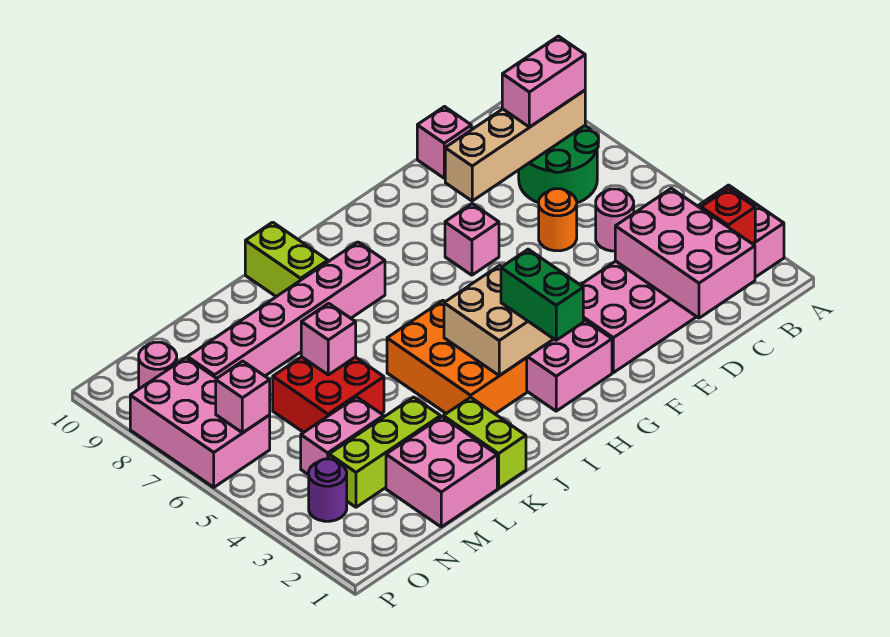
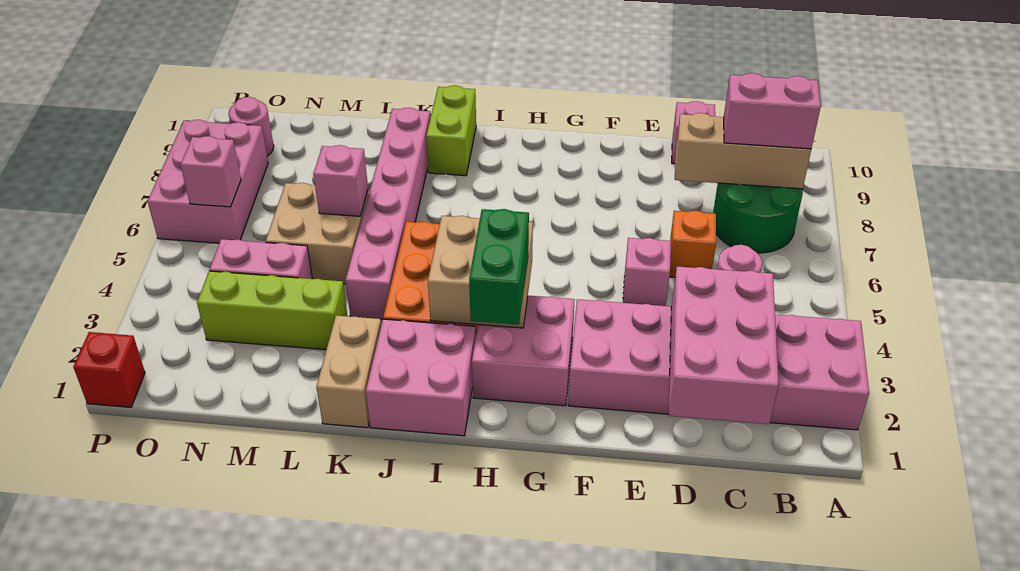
red brick B2 level 2 -> red brick P1 level 1
tan brick B8:E8 level 2 -> tan brick B8:D8 level 2
orange round brick D6 level 1 -> orange brick D6 level 1
pink brick F7 level 1 -> pink brick E5 level 1
pink brick I8:N8 level 1 -> pink brick K4:K9 level 1
lime brick K1:K2 level 1 -> tan brick K1:K2 level 1
pink brick L1:M2 level 1 -> pink brick I1:J2 level 1
red brick L5:M6 level 1 -> tan brick L5:M6 level 1
purple round brick O3 level 1 -> none

